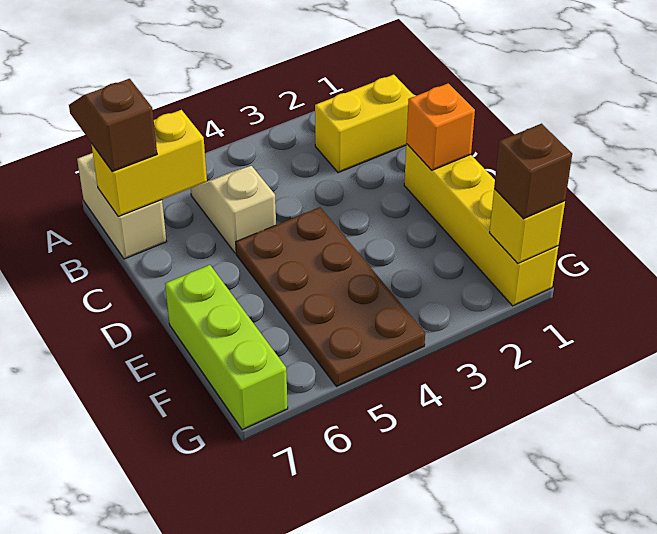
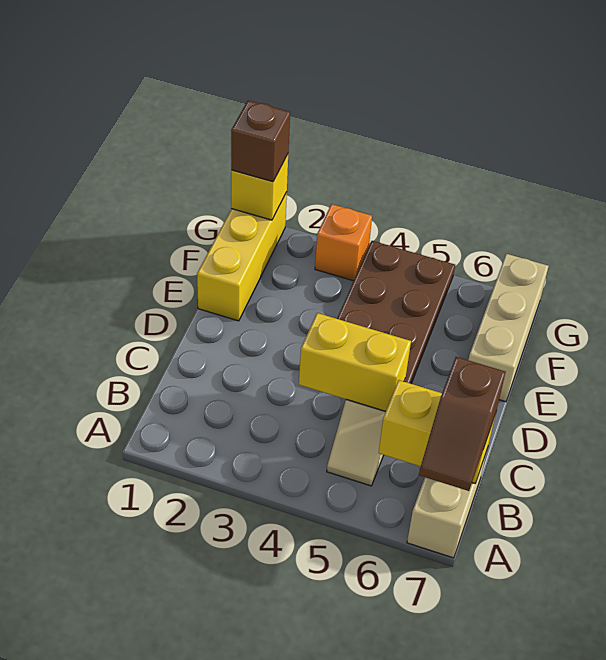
yellow brick B1:B2 level 1 -> yellow brick C4:C5 level 2
yellow brick D1:G1 level 1 -> yellow brick E1:G1 level 1
orange brick D1 level 2 -> orange brick G3 level 1
lime brick E7:G7 level 1 -> tan brick E7:G7 level 1

